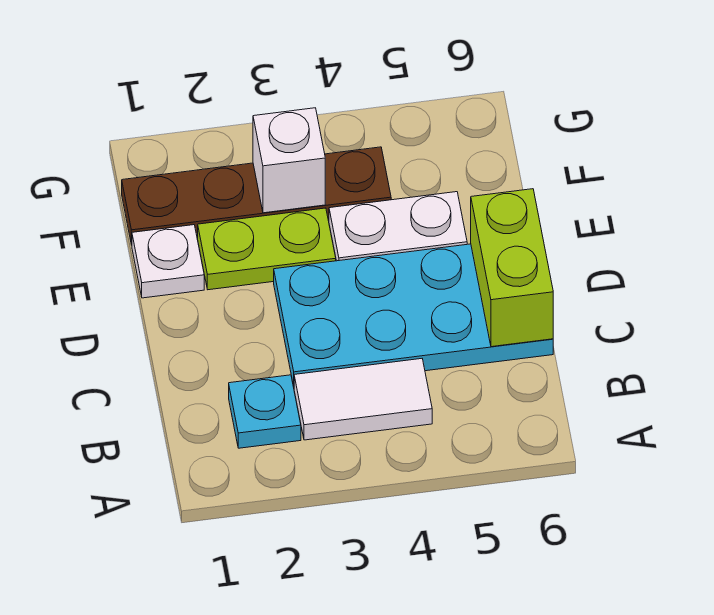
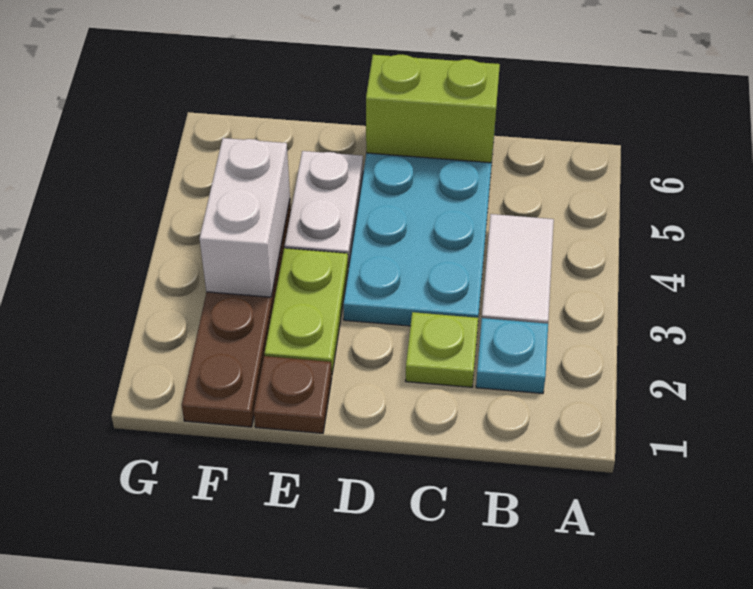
none -> lime plate C2 level 1
white plate E1 level 1 -> brown plate E1 level 1
white brick F3 level 2 -> white brick F3:F4 level 2

